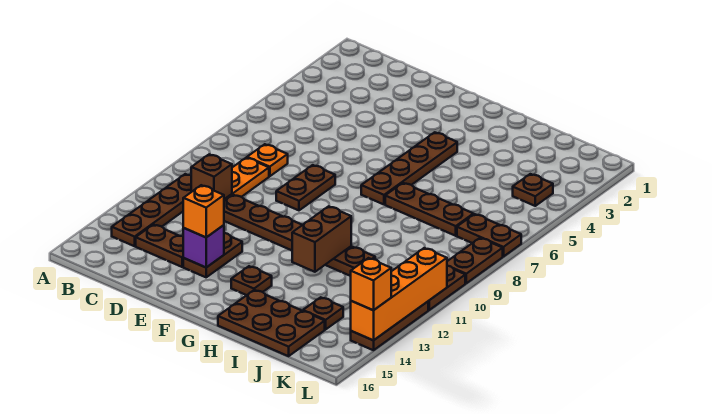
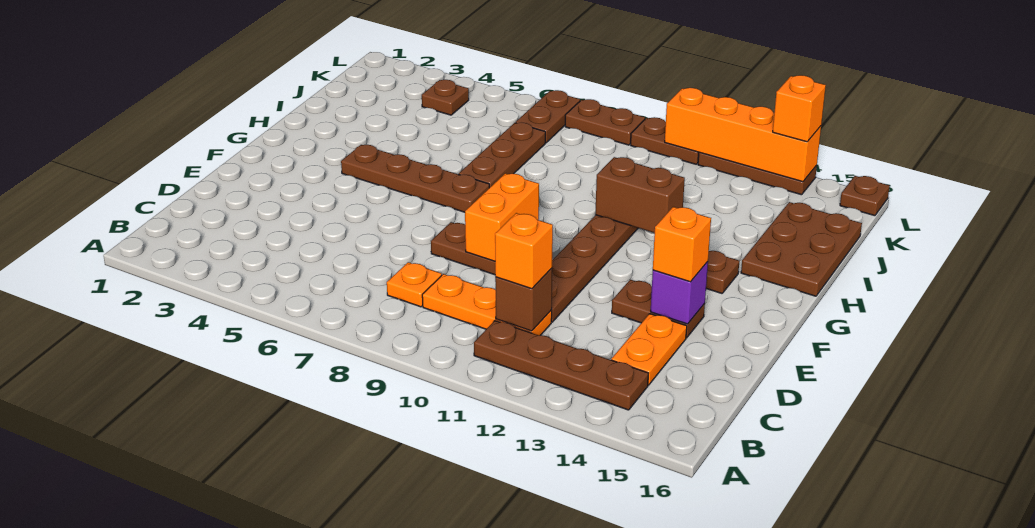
none -> orange brick C11 level 3
brown plate C14:D14 level 1 -> orange plate C14:D14 level 1
none -> orange brick E9:F9 level 2
brown plate J14 level 1 -> brown plate L16 level 1

